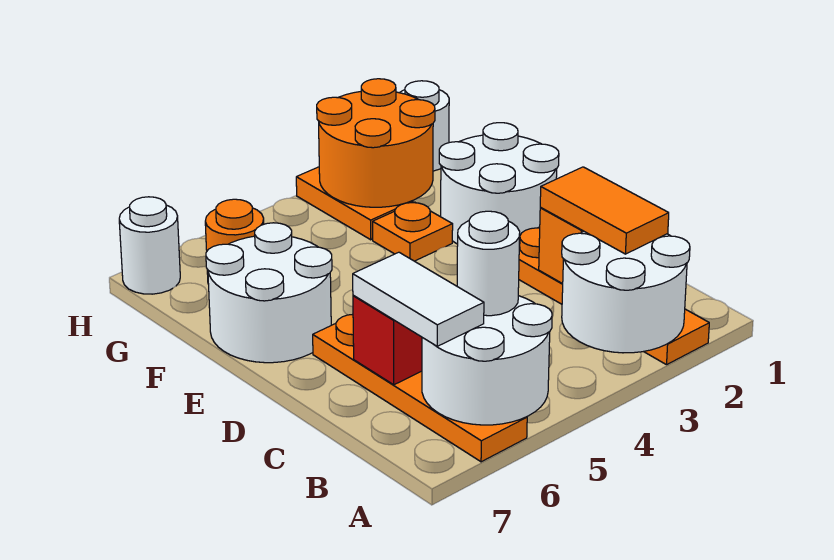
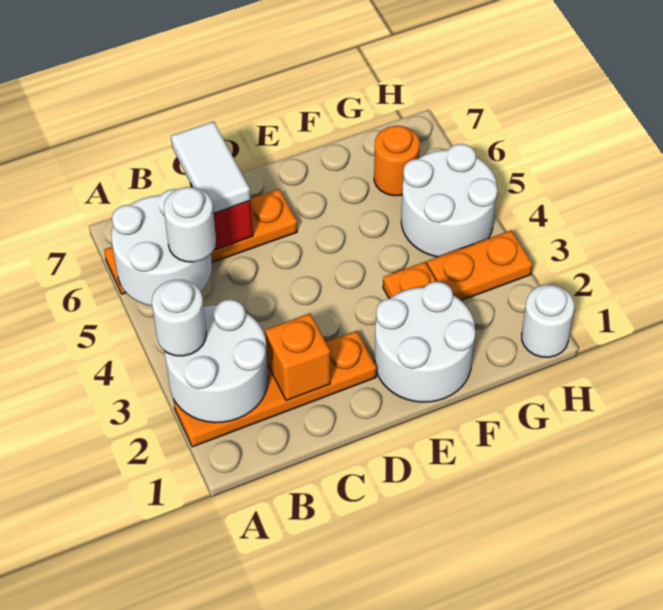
orange tile B2:C2 level 3 -> none
white tile B6:C6 level 3 -> white tile C6:C7 level 3
white round brick E6:F7 level 1 -> white round brick G4:H5 level 1
orange round brick G2:H3 level 2 -> none
white round brick H7 level 1 -> white round brick A3 level 3

